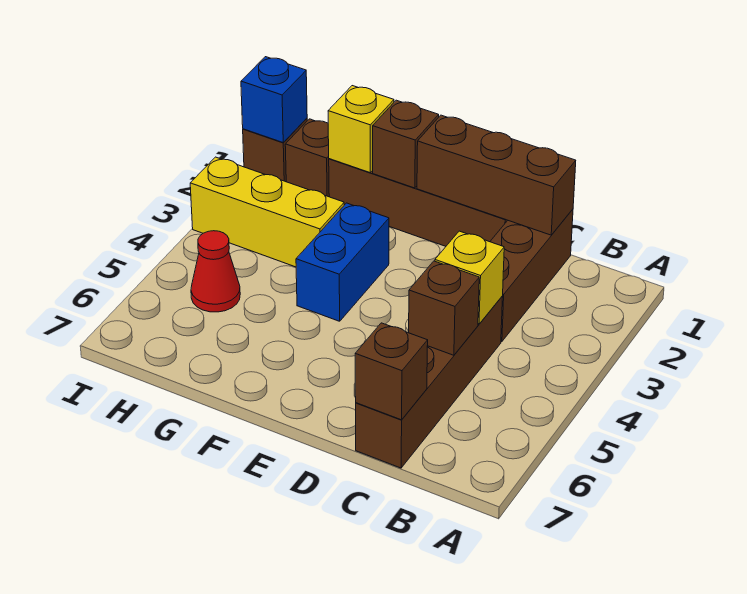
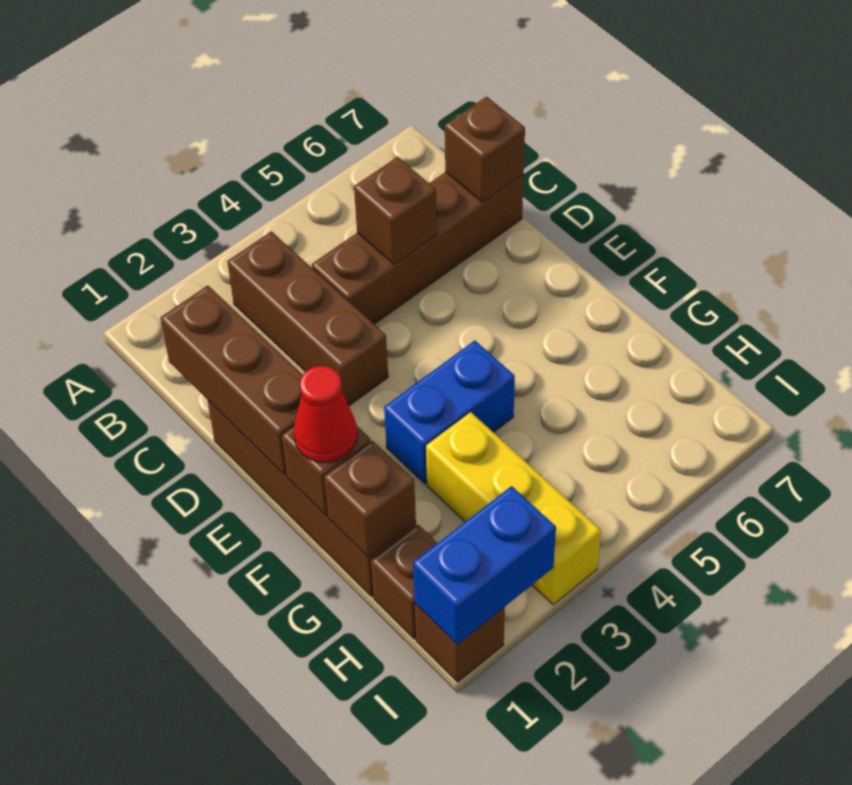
brown brick C1:C3 level 1 -> brown brick B3:D3 level 1
yellow brick C4 level 2 -> none
yellow brick G1 level 2 -> brown brick G1 level 2
red cone H5 level 1 -> red cone F1 level 3
blue brick I1 level 2 -> blue brick I1:I2 level 2

